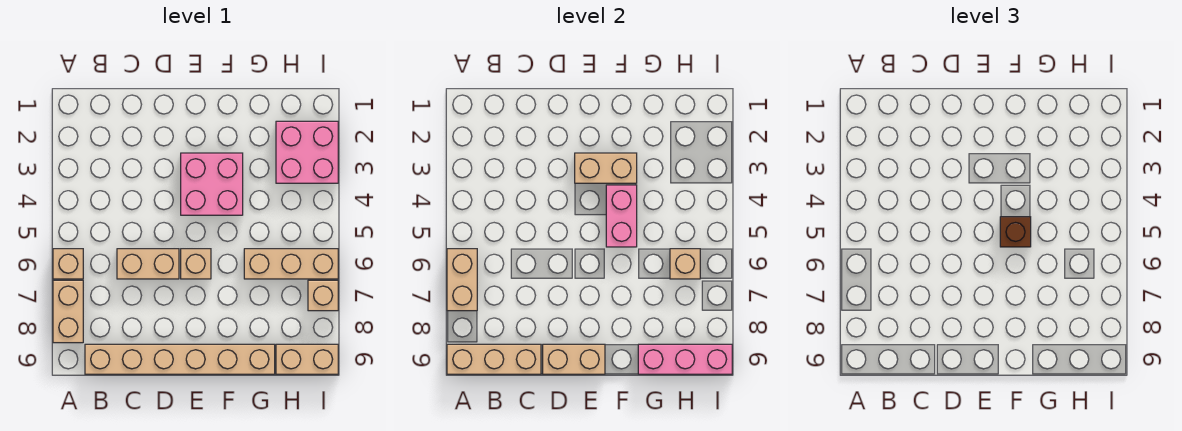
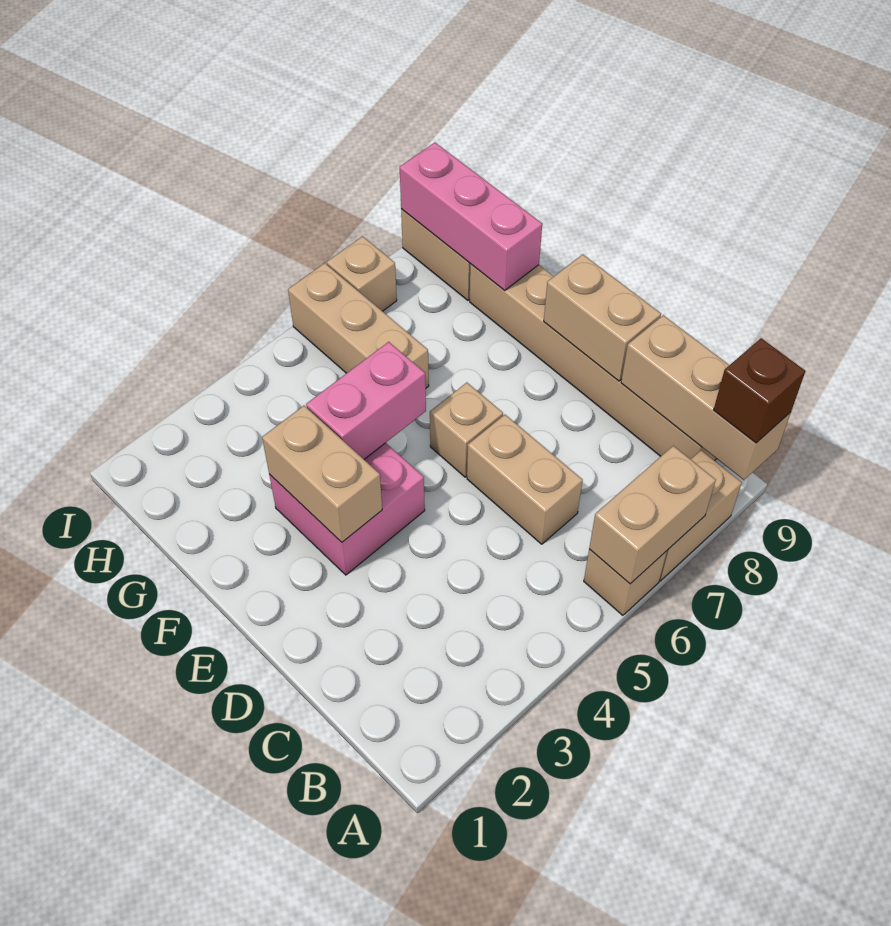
brown brick F5 level 3 -> brown brick A9 level 3
pink brick H2:I3 level 1 -> none
tan brick H6 level 2 -> none

